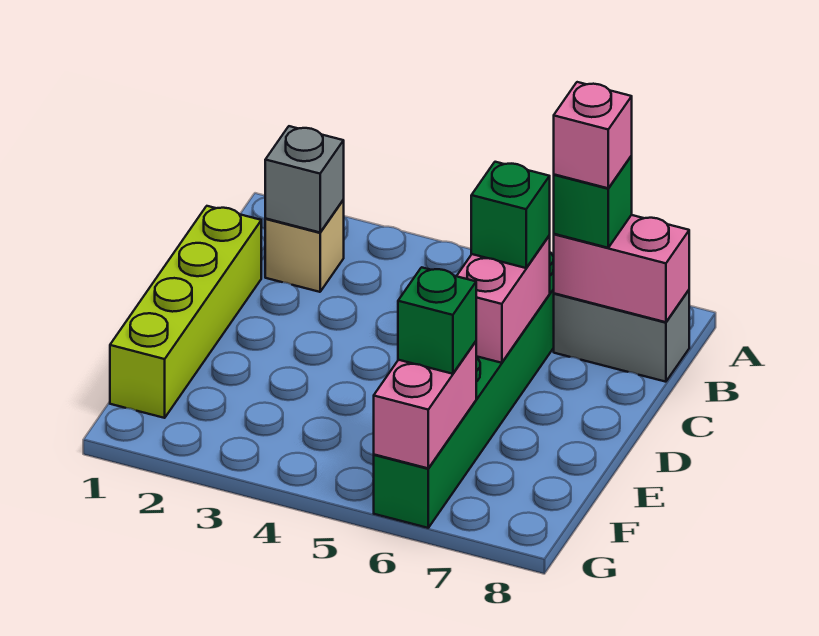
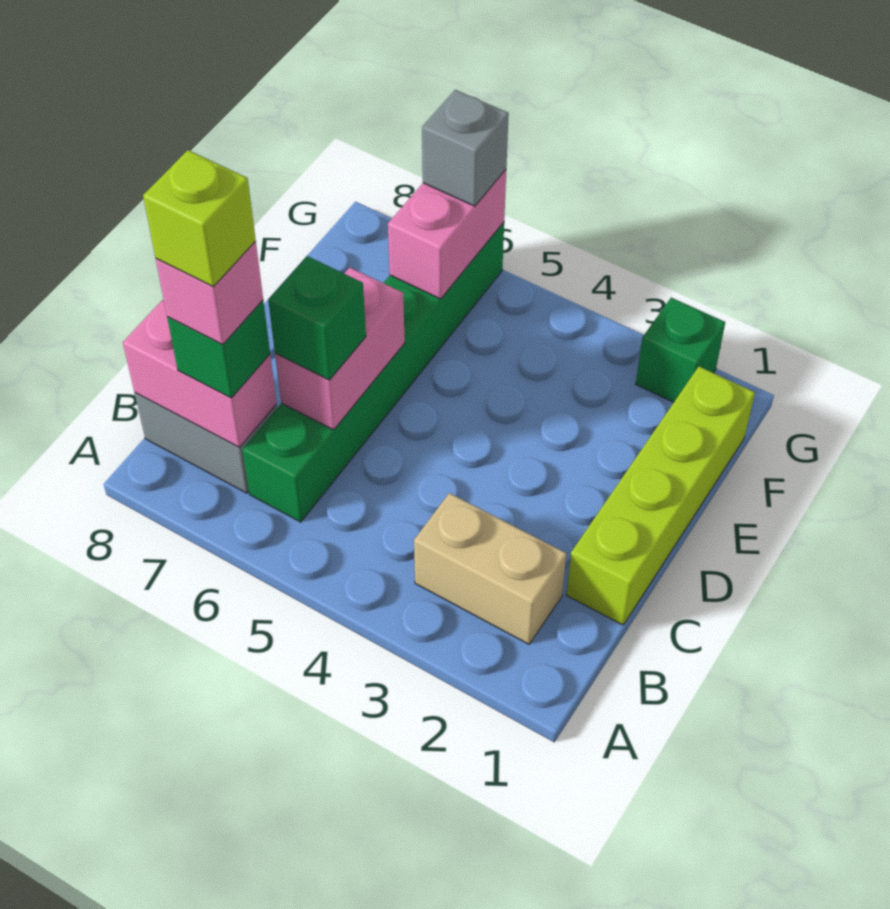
tan brick B2 level 1 -> tan brick B2:B3 level 1
grey brick B2 level 2 -> grey brick G6 level 3
none -> lime brick B7 level 5
green brick F6 level 3 -> green brick G2 level 1

